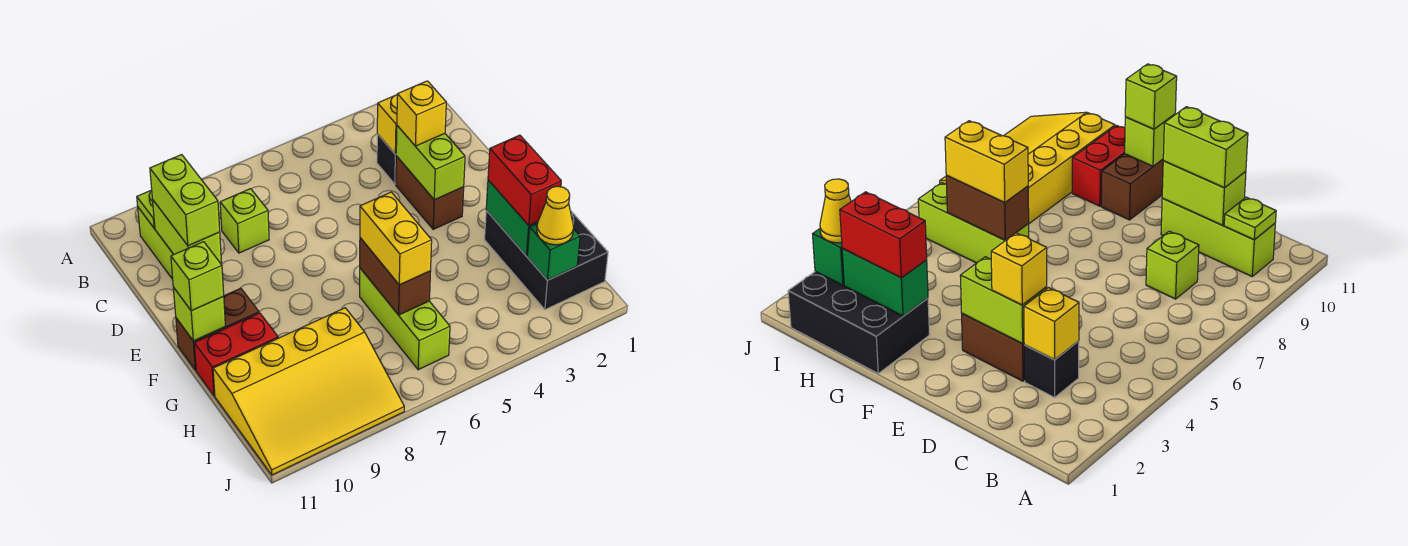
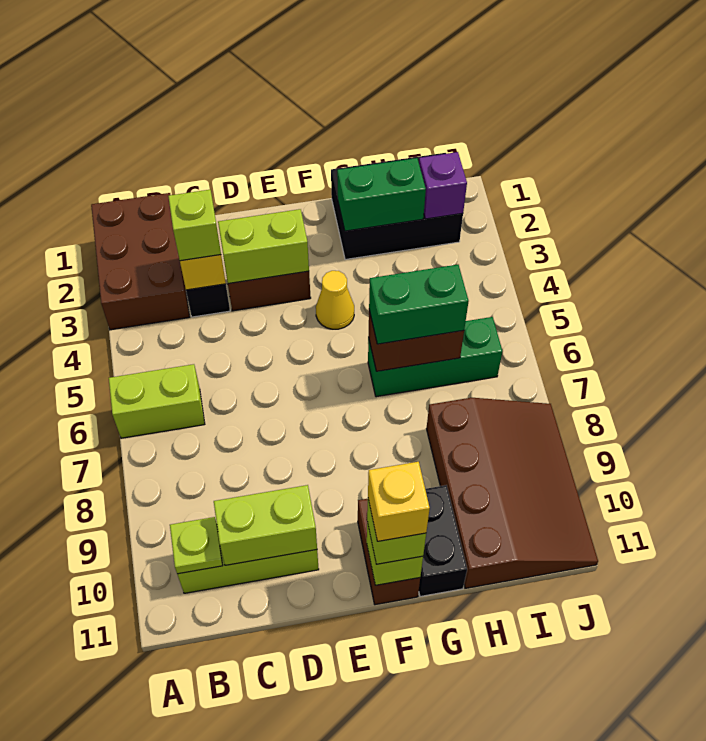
none -> brown brick A1:B3 level 1
lime brick C8 level 1 -> lime brick C3 level 3
lime brick C10:D10 level 3 -> lime brick A6:B6 level 1
yellow brick D3 level 3 -> yellow brick F11 level 4
red brick G2:H2 level 3 -> none
lime brick G6:I6 level 1 -> green brick G6:I6 level 1
yellow brick G6:H6 level 3 -> green brick G6:H6 level 3
red brick G10:G11 level 1 -> black brick G10:G11 level 1
yellow slope H8:J11 level 1 top H -> brown slope H8:J11 level 1 top H
green brick I2 level 2 -> purple brick I2 level 2
yellow cone I2 level 3 -> yellow cone F4 level 1

